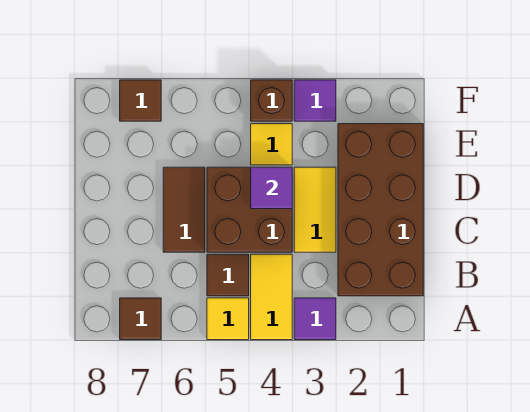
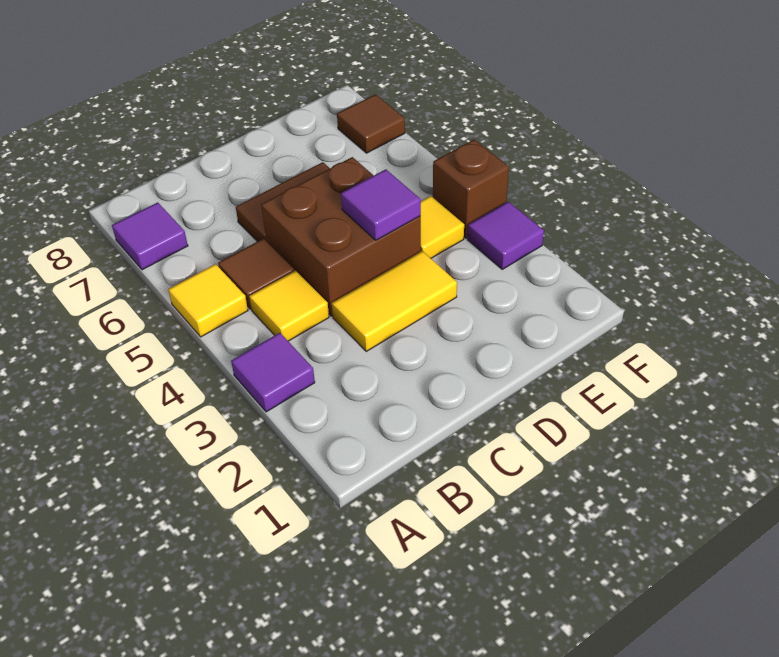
yellow tile A4:B4 level 1 -> yellow tile B4 level 1
brown tile A7 level 1 -> purple tile A7 level 1
brown brick B1:E2 level 1 -> none

